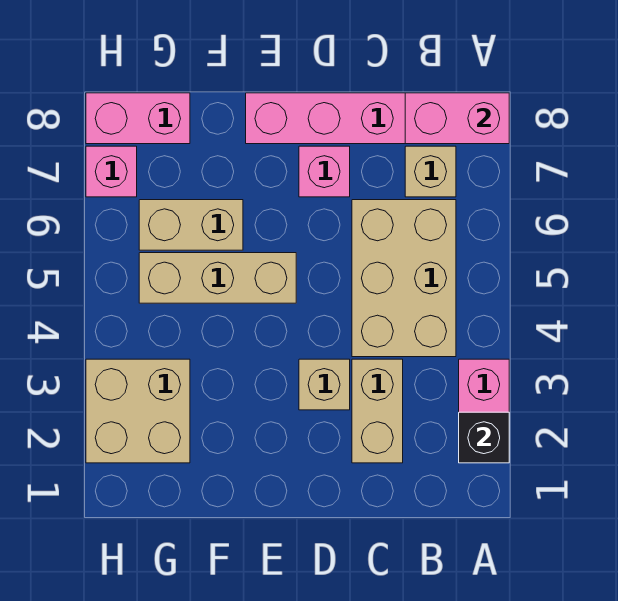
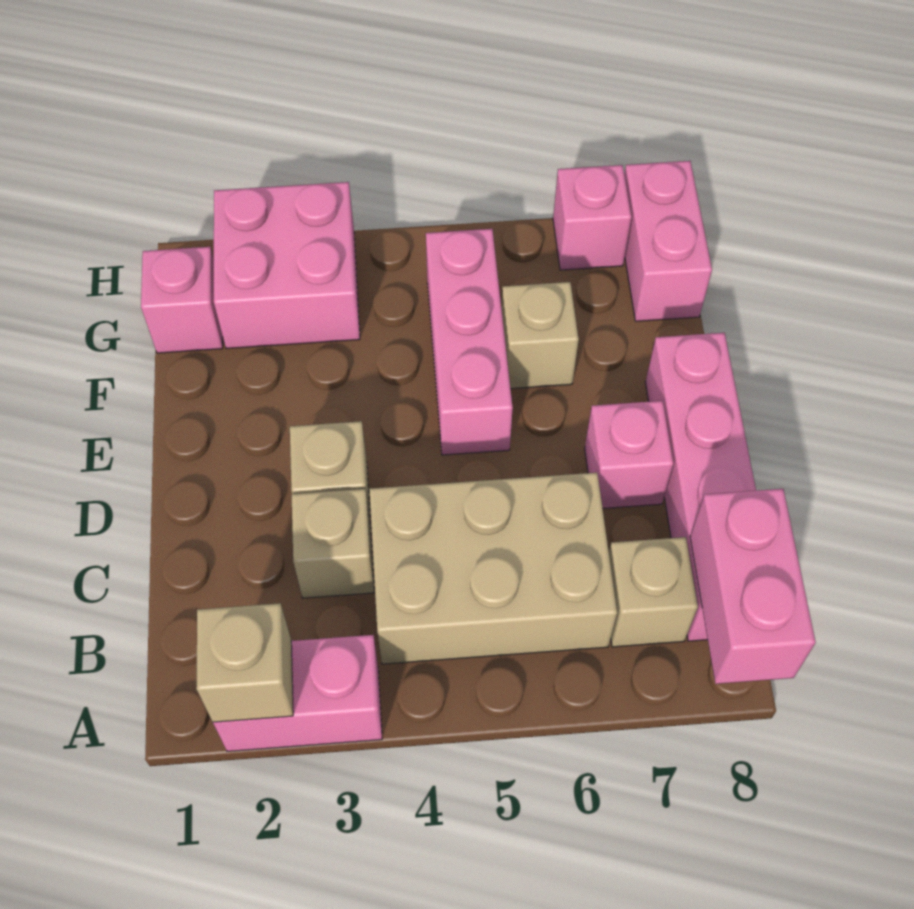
black brick A2 level 2 -> tan brick A2 level 2
tan brick C2:C3 level 1 -> tan brick C3 level 1
tan brick E5:G5 level 1 -> pink brick E5:G5 level 1
tan brick F6:G6 level 1 -> tan brick F6 level 1
none -> pink brick G1 level 1
tan brick G2:H3 level 1 -> pink brick G2:H3 level 1

